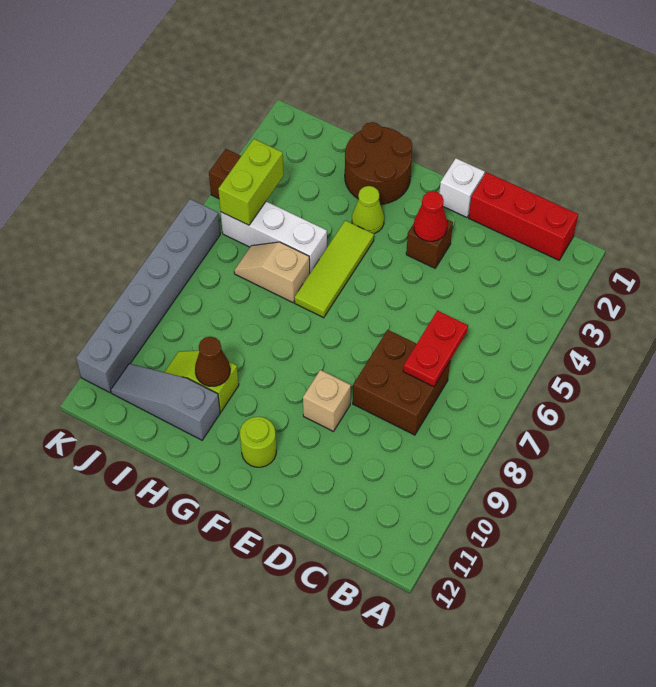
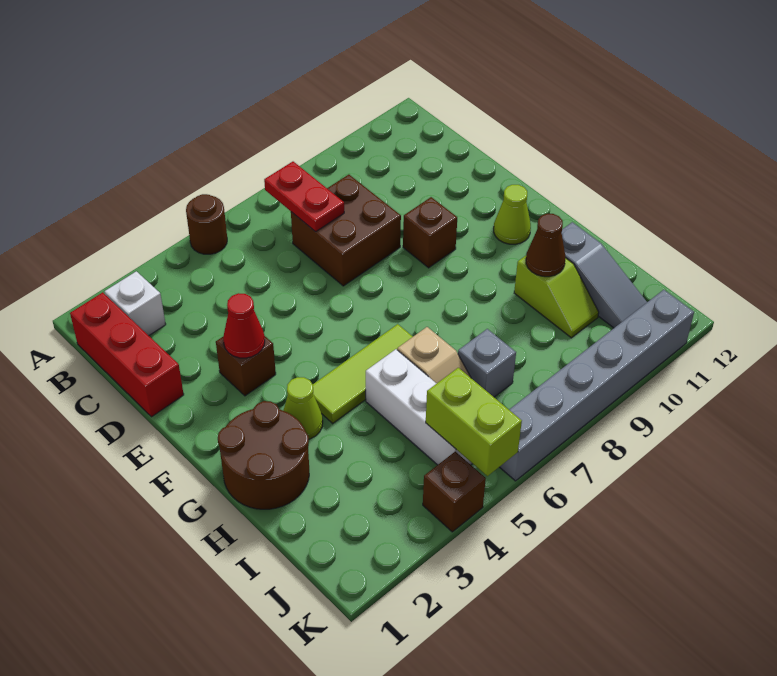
none -> brown round brick A5 level 1
red plate C6:C7 level 2 -> red plate B7:C7 level 2
white brick E1 level 1 -> white brick B2 level 1
tan brick E9 level 1 -> brown brick E9 level 1
lime round brick F11 level 1 -> lime cone F11 level 1
none -> grey brick I7 level 1
lime brick J4:J5 level 2 -> lime brick J5:K5 level 2

